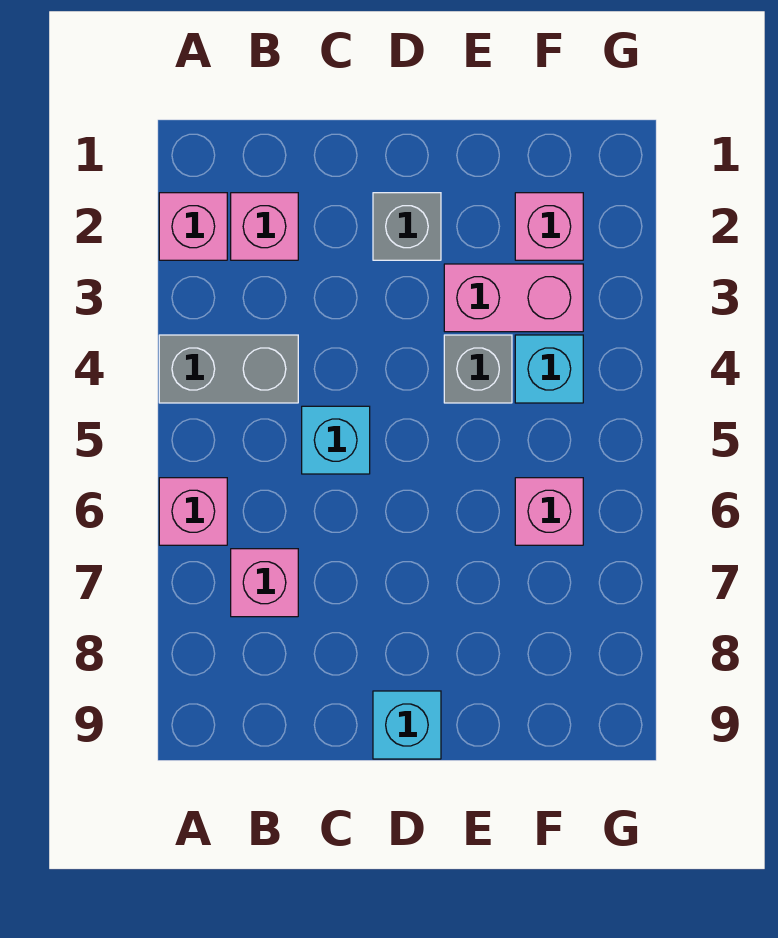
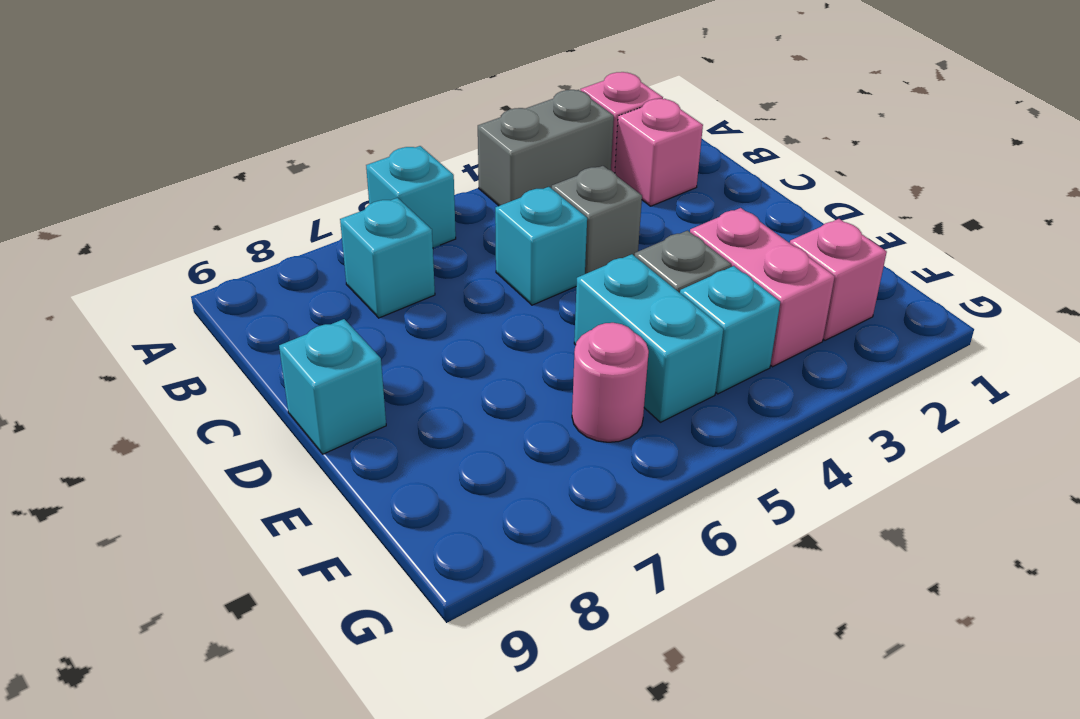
grey brick A4:B4 level 1 -> grey brick A3:A4 level 1
pink brick A6 level 1 -> cyan brick A6 level 1
pink brick B7 level 1 -> cyan brick B7 level 1
grey brick D2 level 1 -> grey brick C4 level 1
none -> cyan brick E5:F5 level 1
pink brick F6 level 1 -> pink round brick F6 level 1

